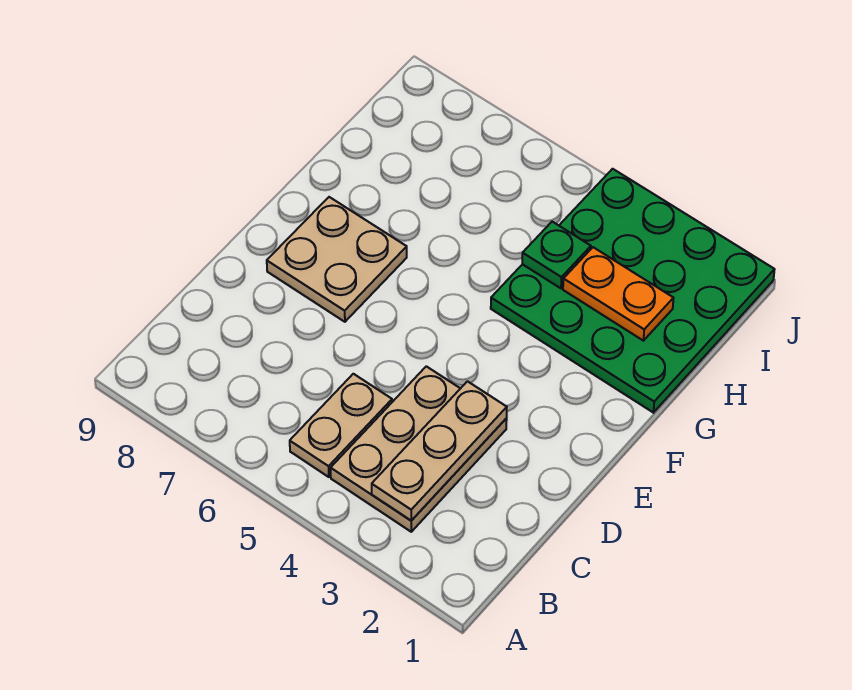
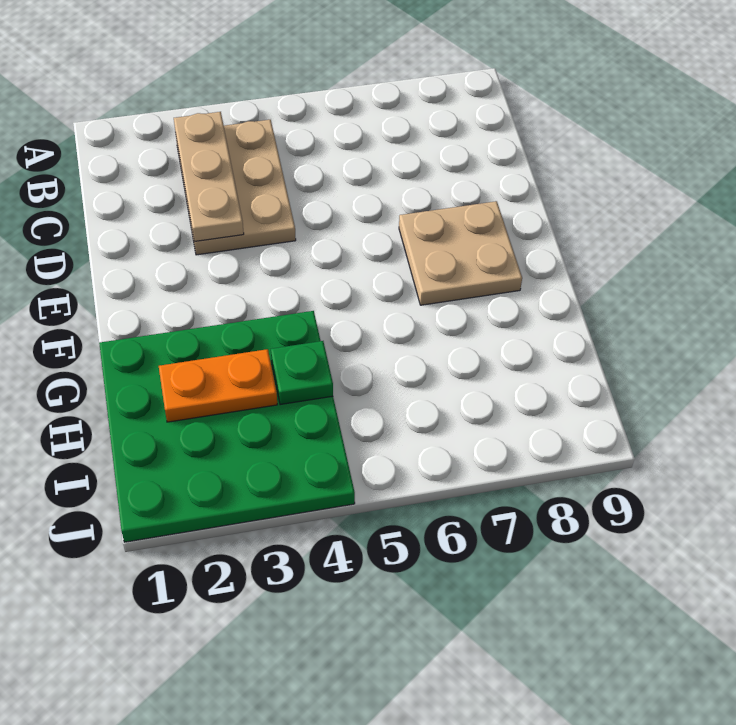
tan plate B5:C5 level 1 -> none

